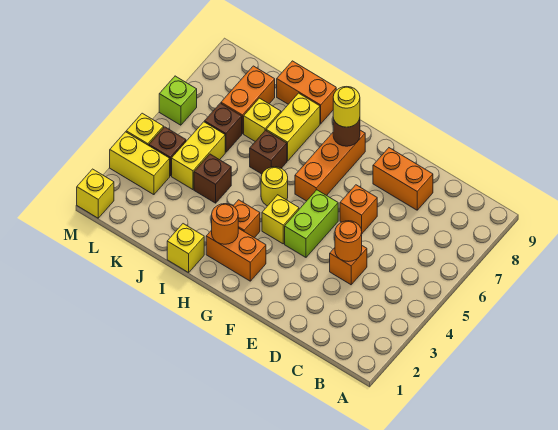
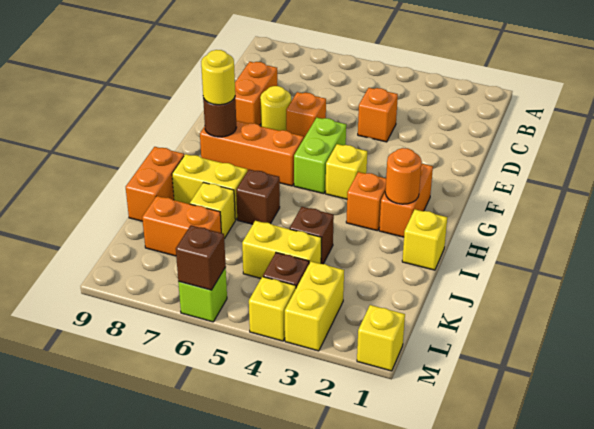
orange round brick D4 level 2 -> none
lime brick F4:F5 level 1 -> lime brick F5:G5 level 1
yellow round brick H5 level 1 -> yellow round brick E7 level 1
brown brick K6 level 1 -> brown brick M6 level 2

